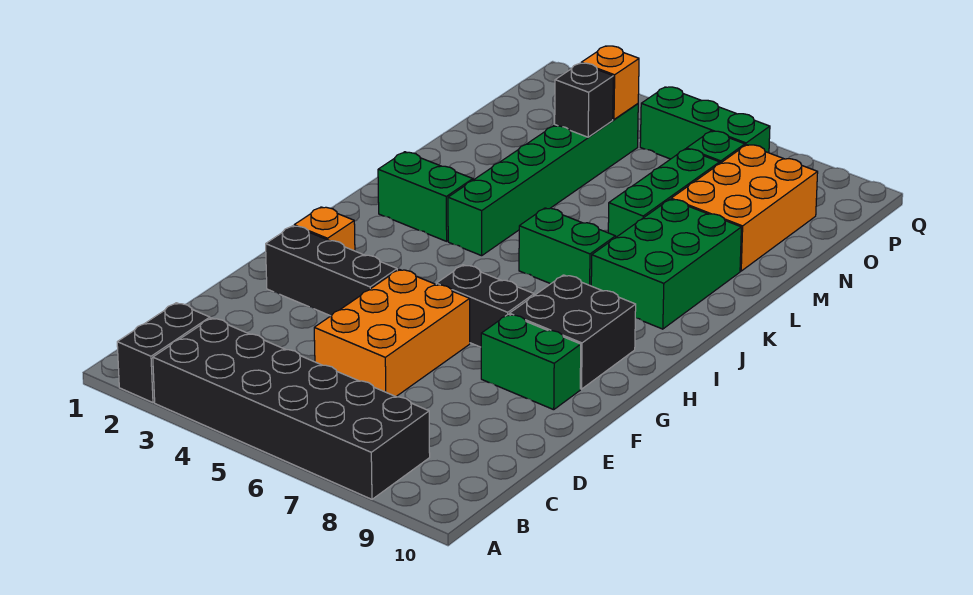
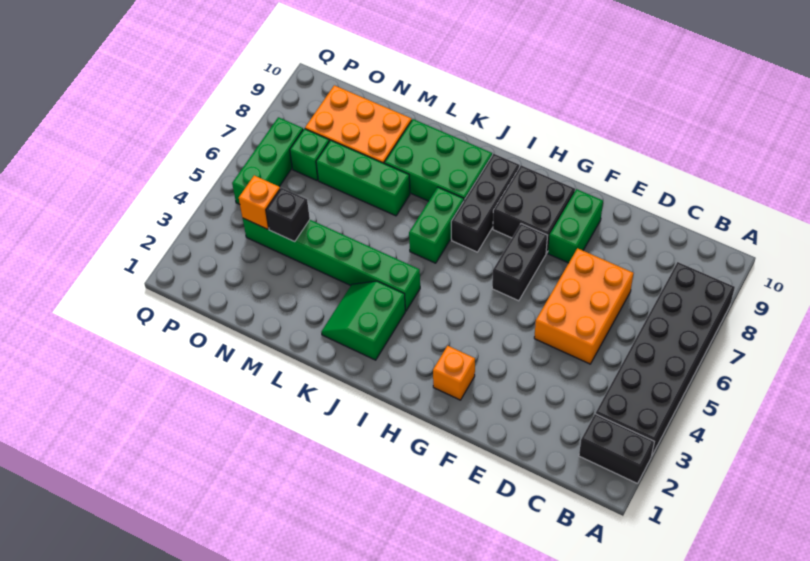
orange brick D5:F6 level 1 -> orange brick D5:E7 level 1
black brick F2:F4 level 1 -> black brick I7:I9 level 1

